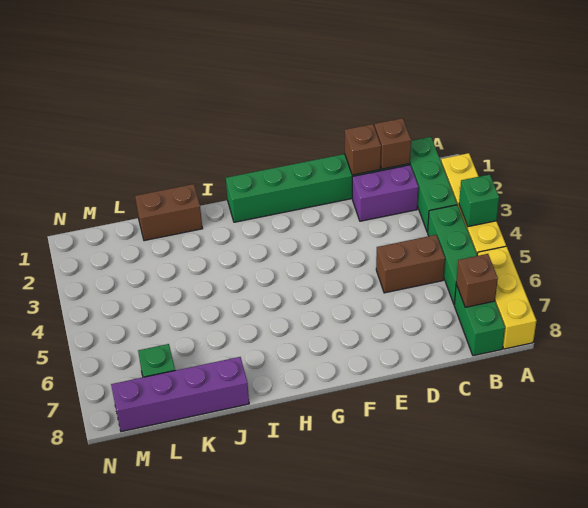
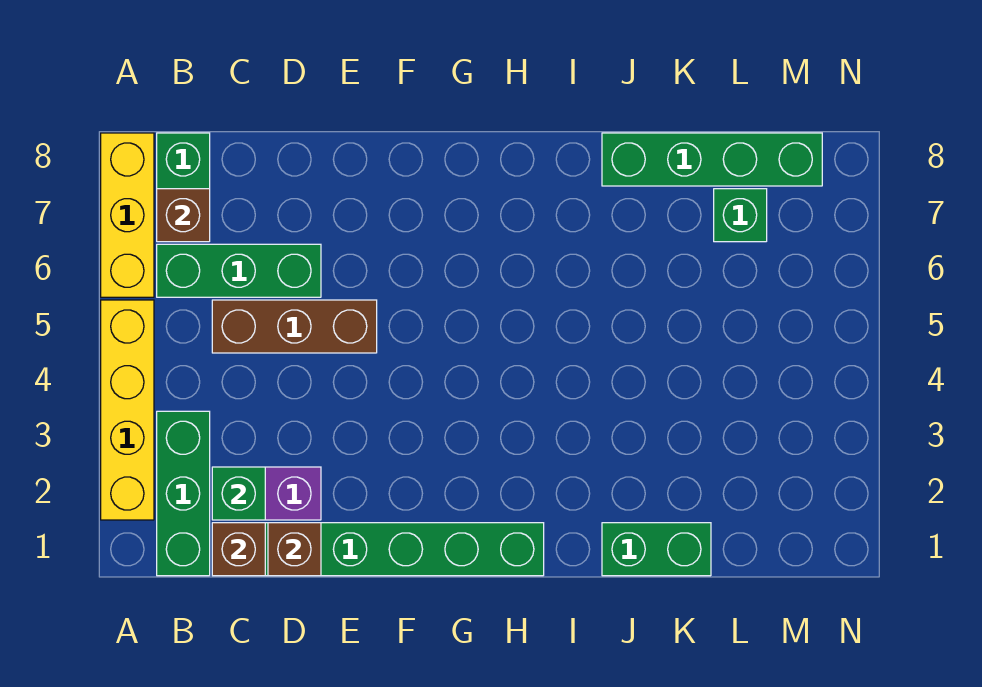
green brick A4 level 2 -> green brick C2 level 2
green brick B4:B6 level 1 -> green brick B6:D6 level 1
brown brick C5:D5 level 1 -> brown brick C5:E5 level 1
brown brick J1:K1 level 1 -> green brick J1:K1 level 1
purple brick J8:M8 level 1 -> green brick J8:M8 level 1

